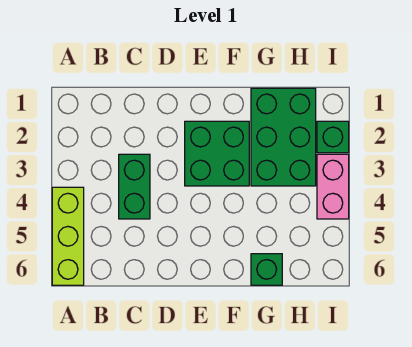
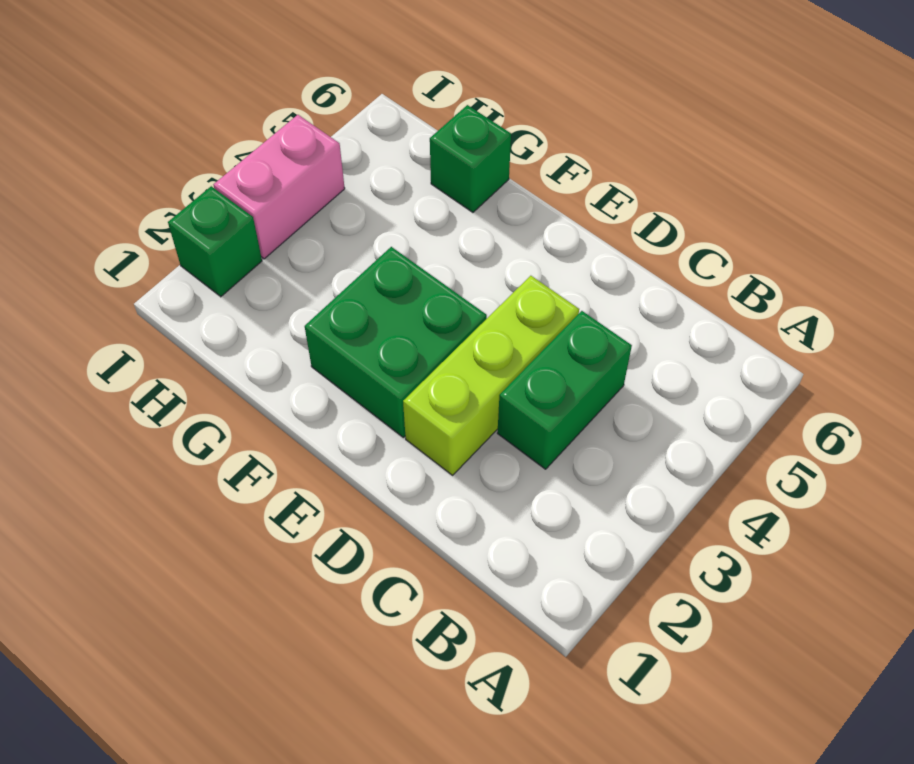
lime brick A4:A6 level 1 -> lime brick D2:D4 level 1
green brick G1:H3 level 1 -> none

